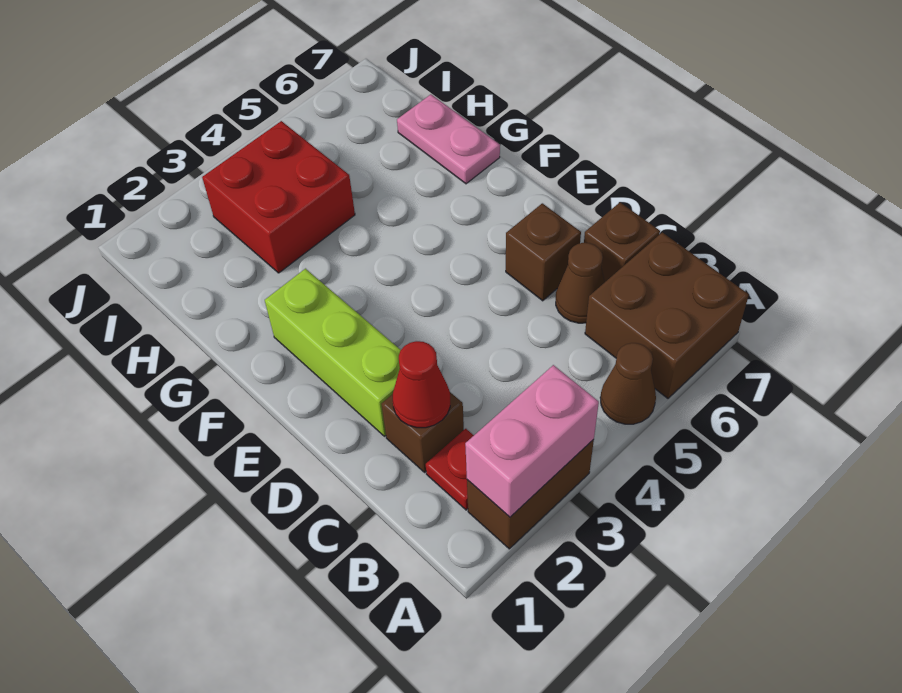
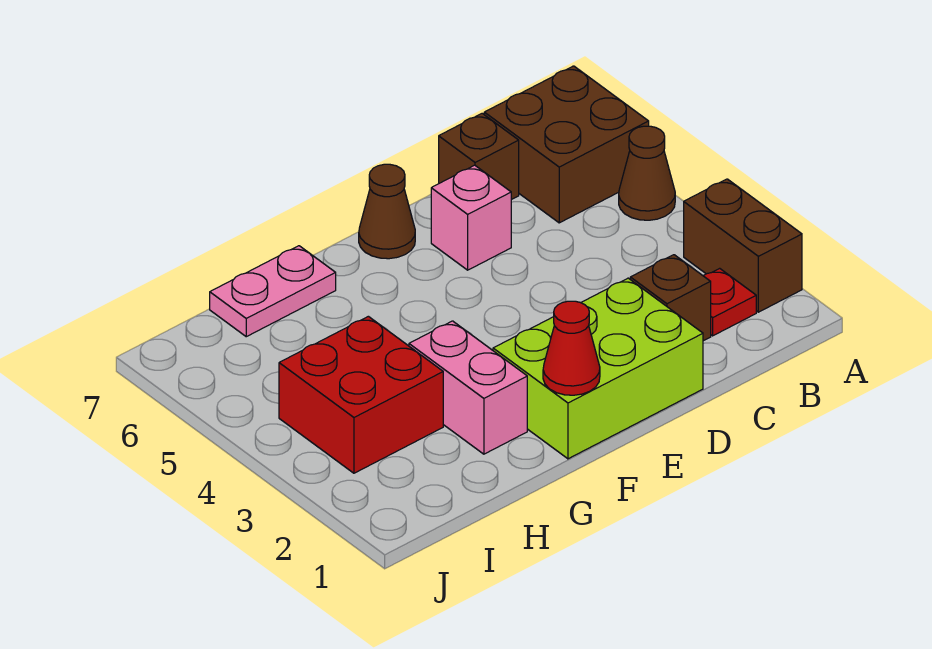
pink brick A2:A3 level 2 -> pink brick G2:G3 level 1
red cone C2 level 2 -> red cone F1 level 2
brown cone C6 level 1 -> brown cone E7 level 1
lime brick D2:F2 level 1 -> lime brick D1:F2 level 1
brown brick D6 level 1 -> pink brick D6 level 1

